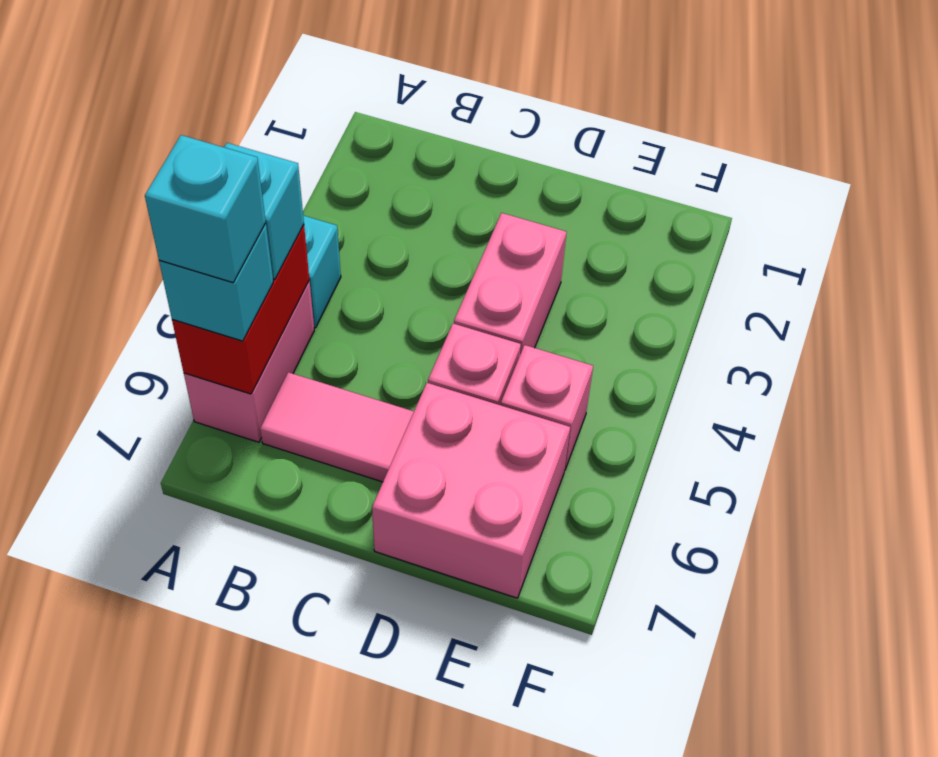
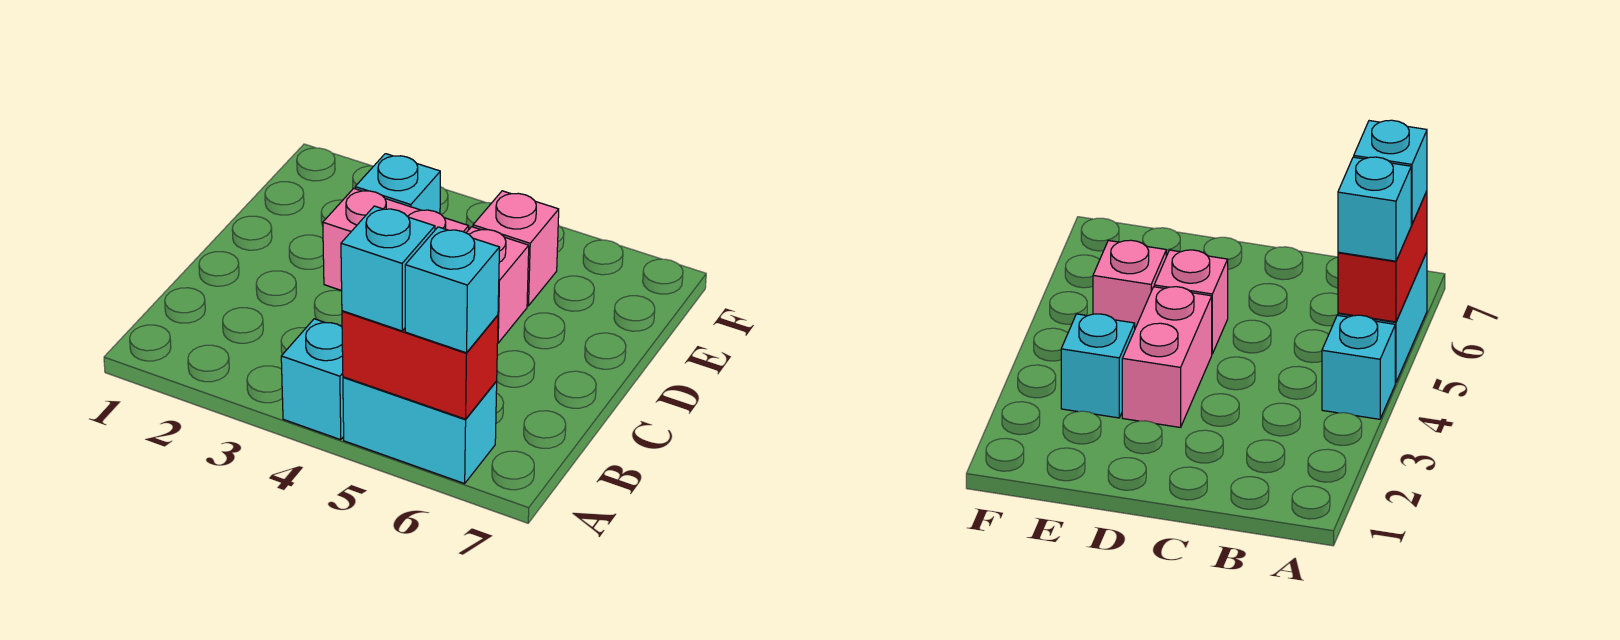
pink brick A5:A6 level 1 -> cyan brick A5:A6 level 1
cyan brick A6 level 4 -> cyan brick E3 level 1
pink tile B6:C6 level 1 -> none
pink brick D6:E7 level 1 -> none

